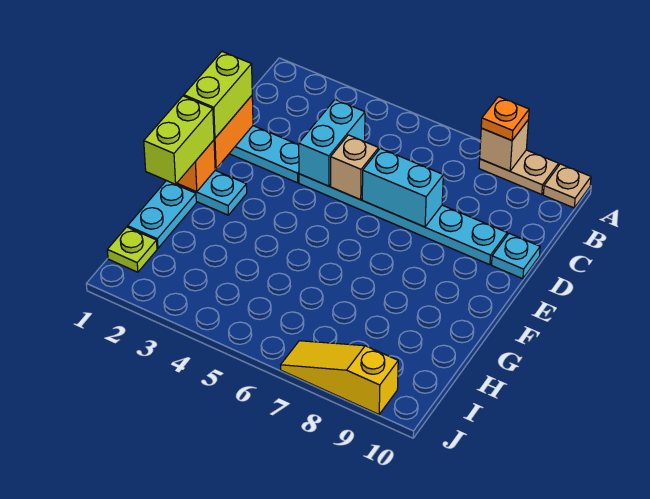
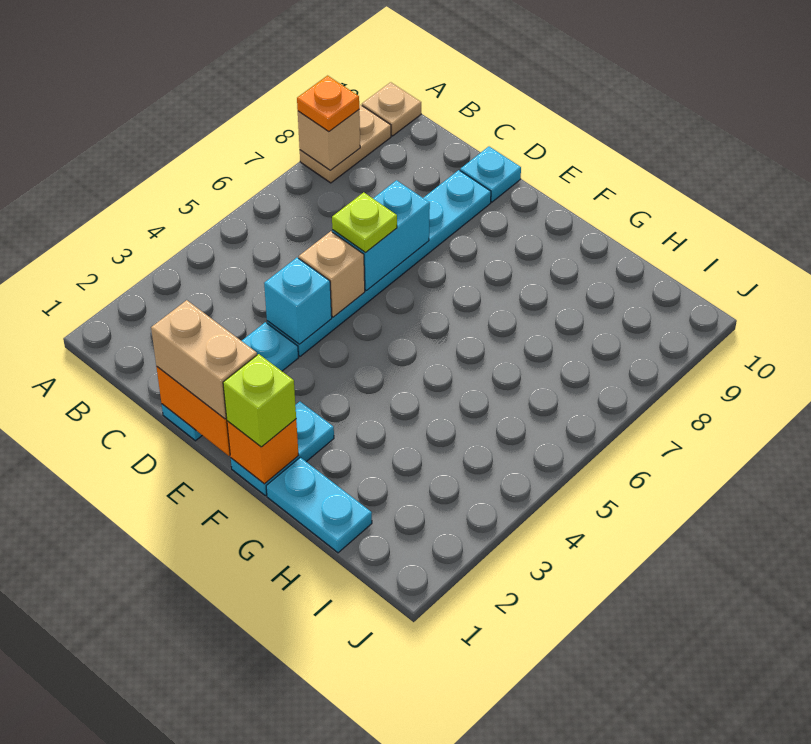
cyan brick C4:D4 level 2 -> cyan brick D4 level 2
lime brick D1:E1 level 3 -> tan brick D1:E1 level 3
lime brick F1:G1 level 3 -> lime brick F1 level 3
lime plate I1 level 1 -> lime plate D6 level 3
yellow slope J7:J9 level 1 top 9 -> none

